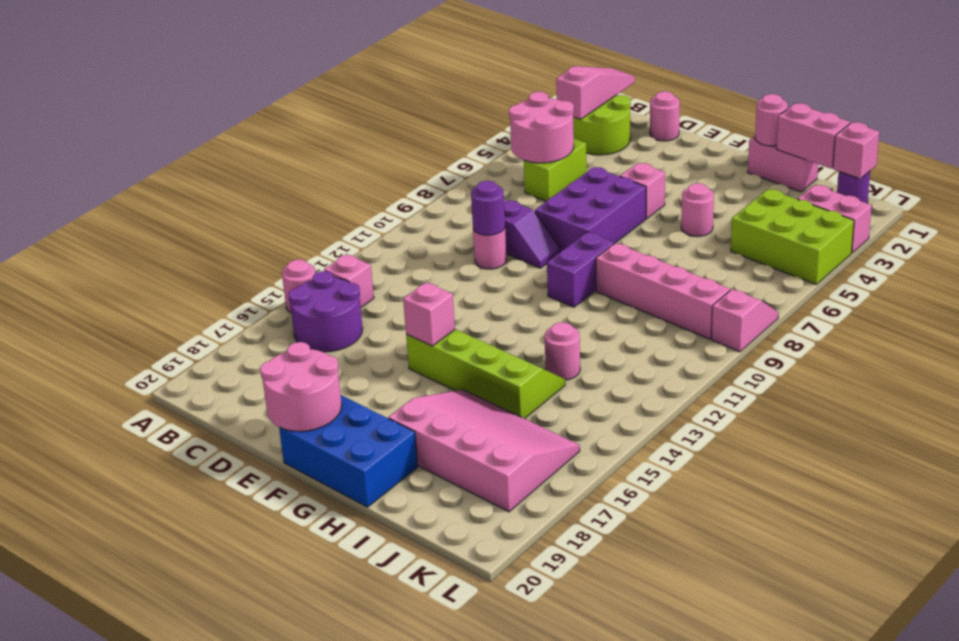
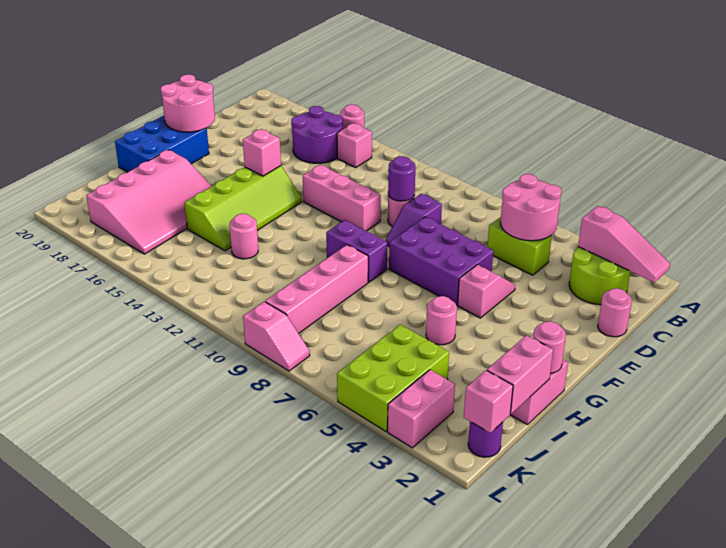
none -> pink brick E11:E13 level 1

